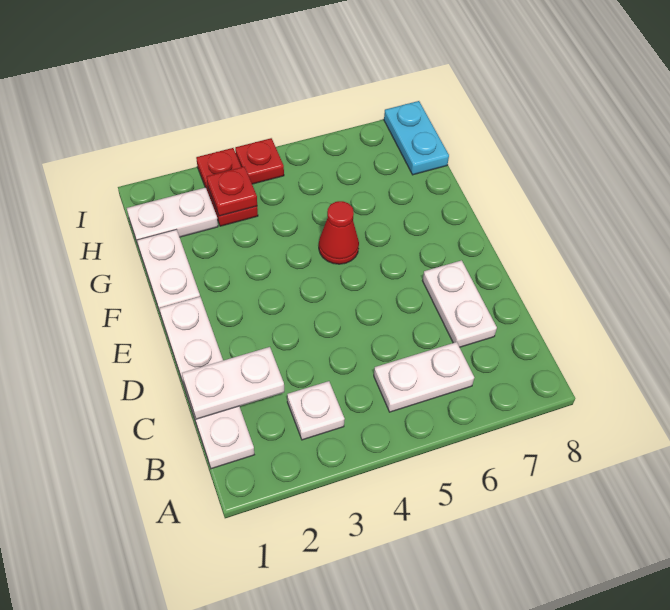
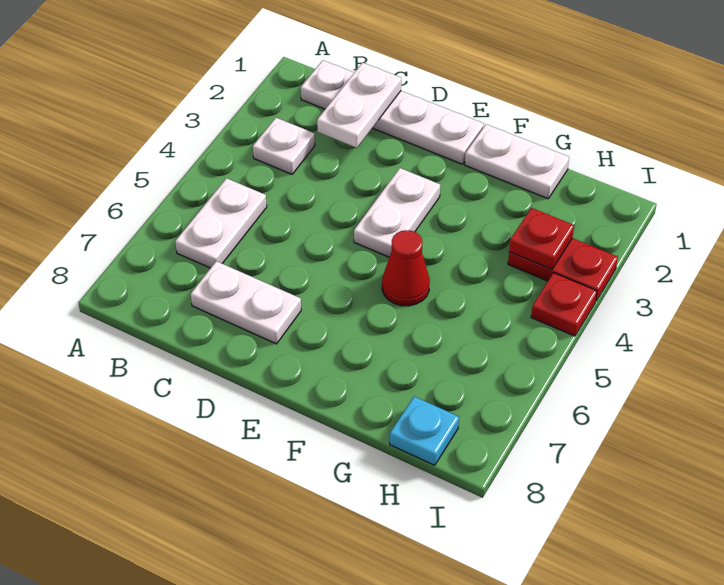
white plate H1:H2 level 1 -> white plate E3:E4 level 1
cyan plate H8:I8 level 1 -> cyan plate H8 level 1

